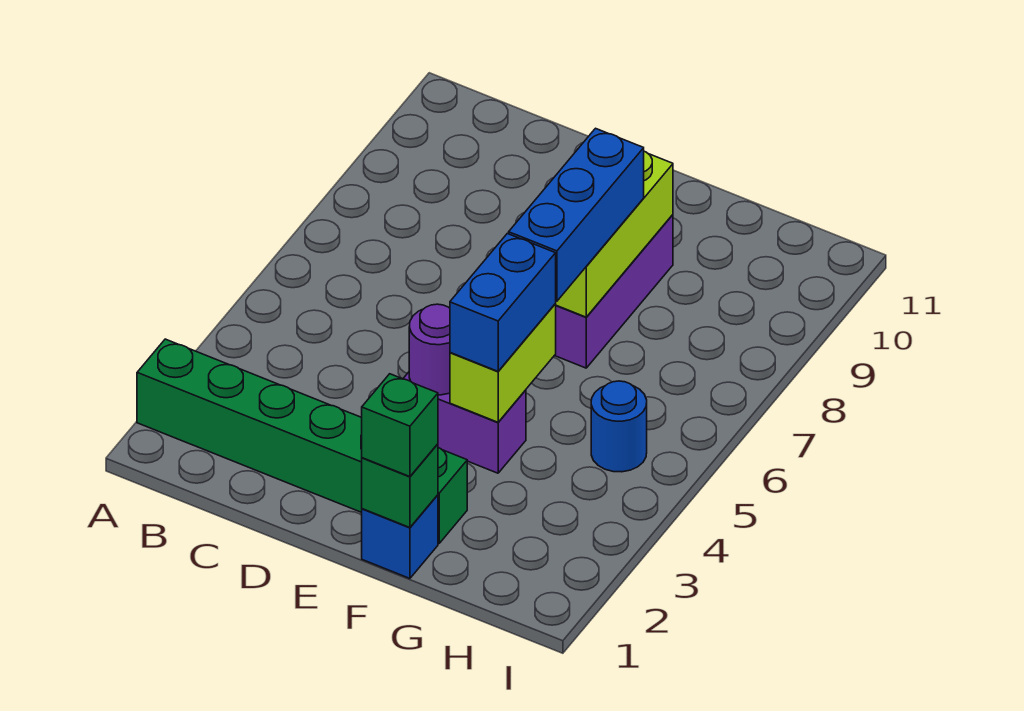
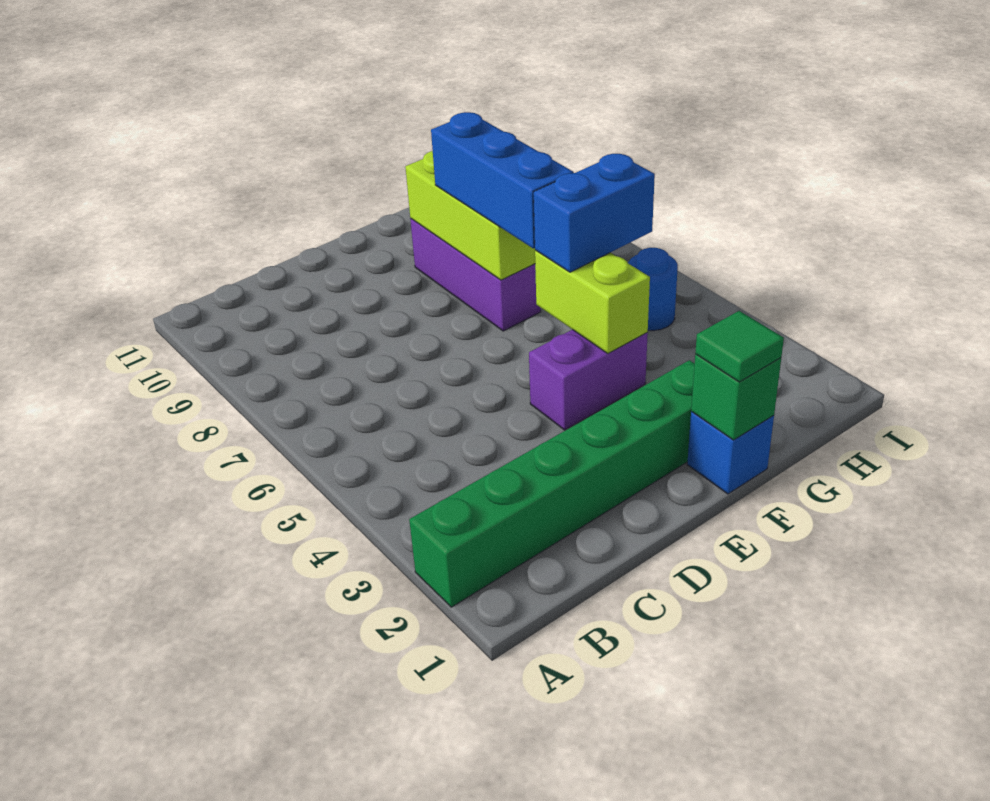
purple round brick E4 level 2 -> none
green brick F1 level 3 -> green tile F1 level 3
blue brick F4:F5 level 3 -> blue brick F5:G5 level 3

